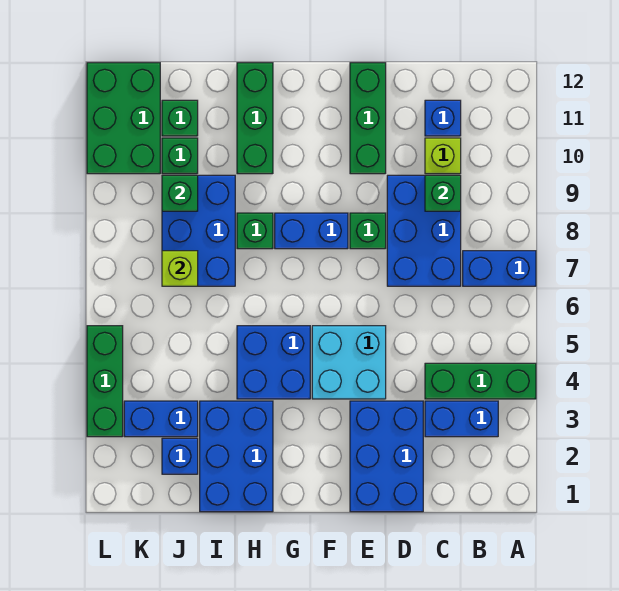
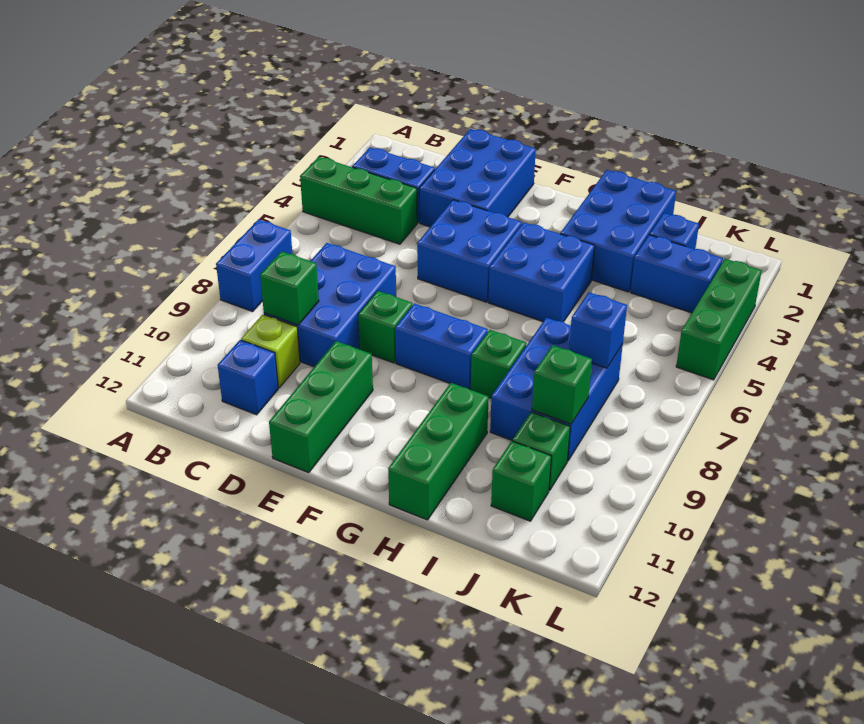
blue brick A7:B7 level 1 -> blue brick A7:A8 level 1
cyan brick E4:F5 level 1 -> blue brick E4:F5 level 1
lime brick J7 level 2 -> blue brick J7 level 2
green brick K10:L12 level 1 -> none

